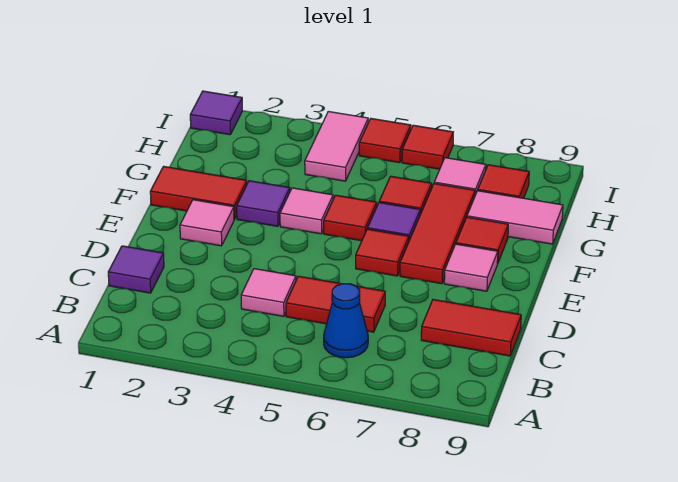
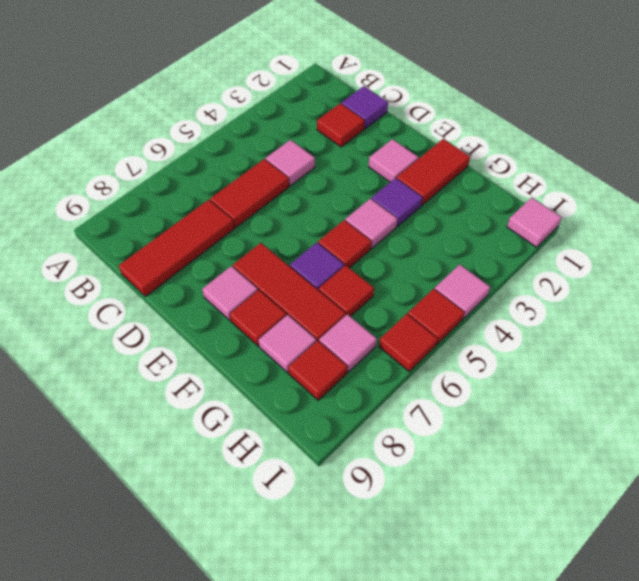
blue cone B6 level 1 -> none
red tile C8:C9 level 1 -> red tile C7:C9 level 1
red tile E6 level 1 -> red tile C2 level 1
pink tile G8:G9 level 1 -> pink tile G8 level 1
pink tile H4:I4 level 1 -> pink tile I4 level 1
purple tile I1 level 1 -> pink tile I1 level 1

